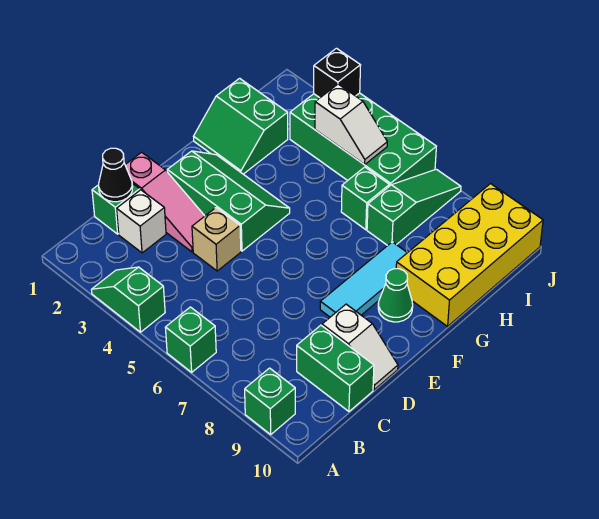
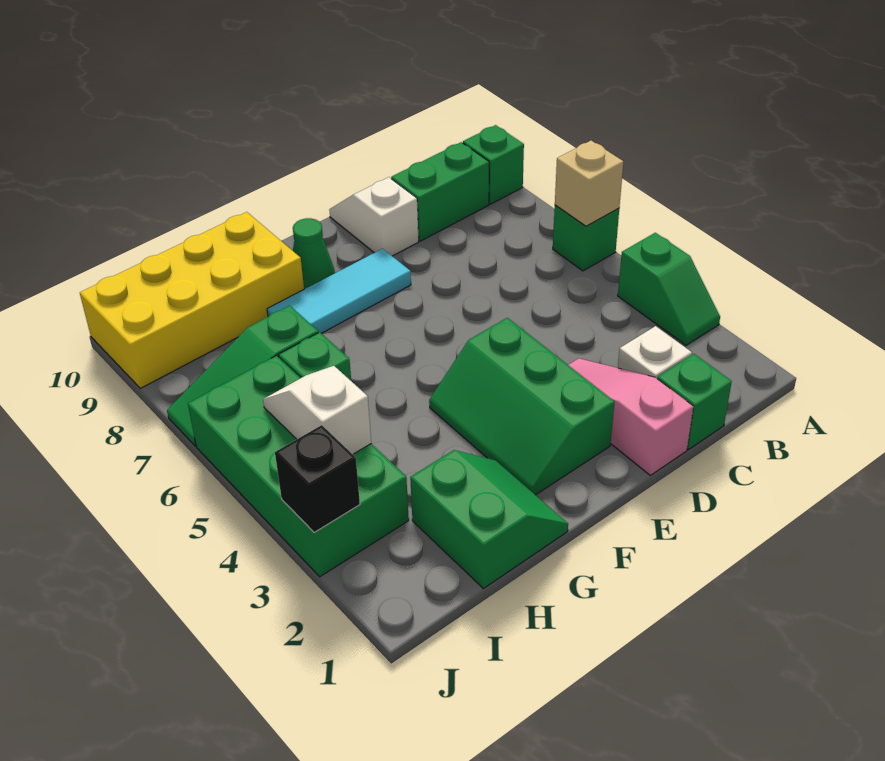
black cone C1 level 2 -> none
green brick C9:C10 level 1 -> green brick B9:C9 level 1
tan brick D4 level 1 -> tan brick A6 level 2

